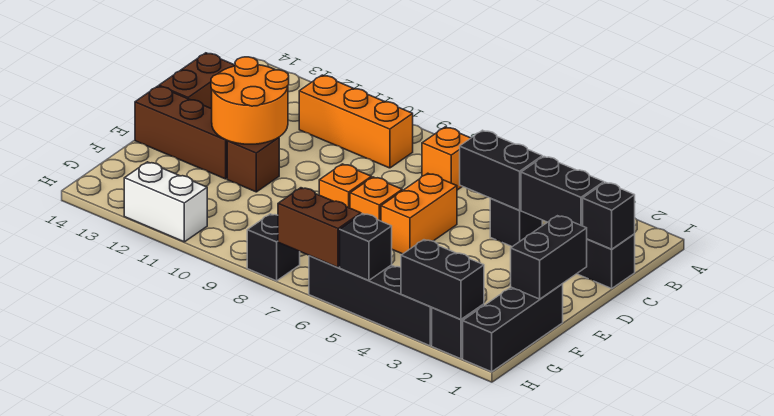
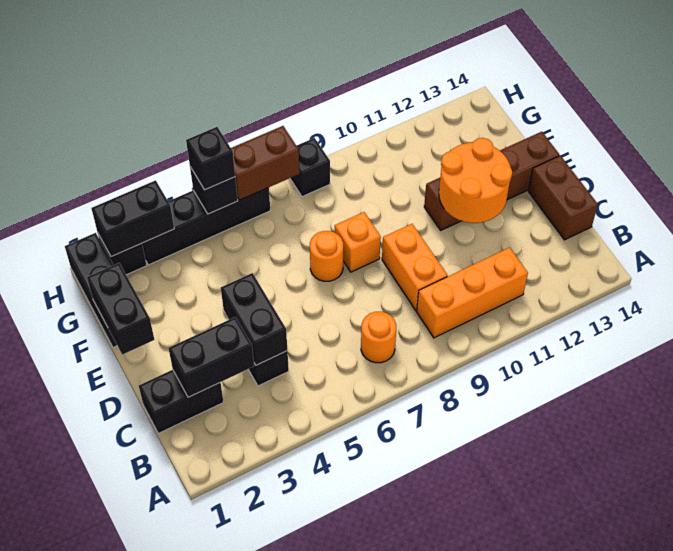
orange brick B7 level 1 -> orange round brick B7 level 1
black brick C1 level 2 -> black brick H5 level 3
black brick C4:C5 level 2 -> black brick C4:D4 level 2
orange brick D6:E6 level 1 -> orange brick C9:D9 level 1
orange brick E7 level 1 -> orange round brick E7 level 1
white brick H11:H12 level 1 -> none

